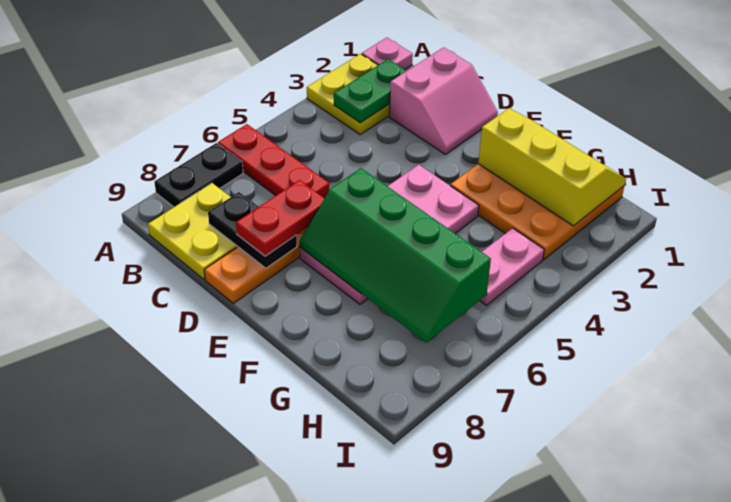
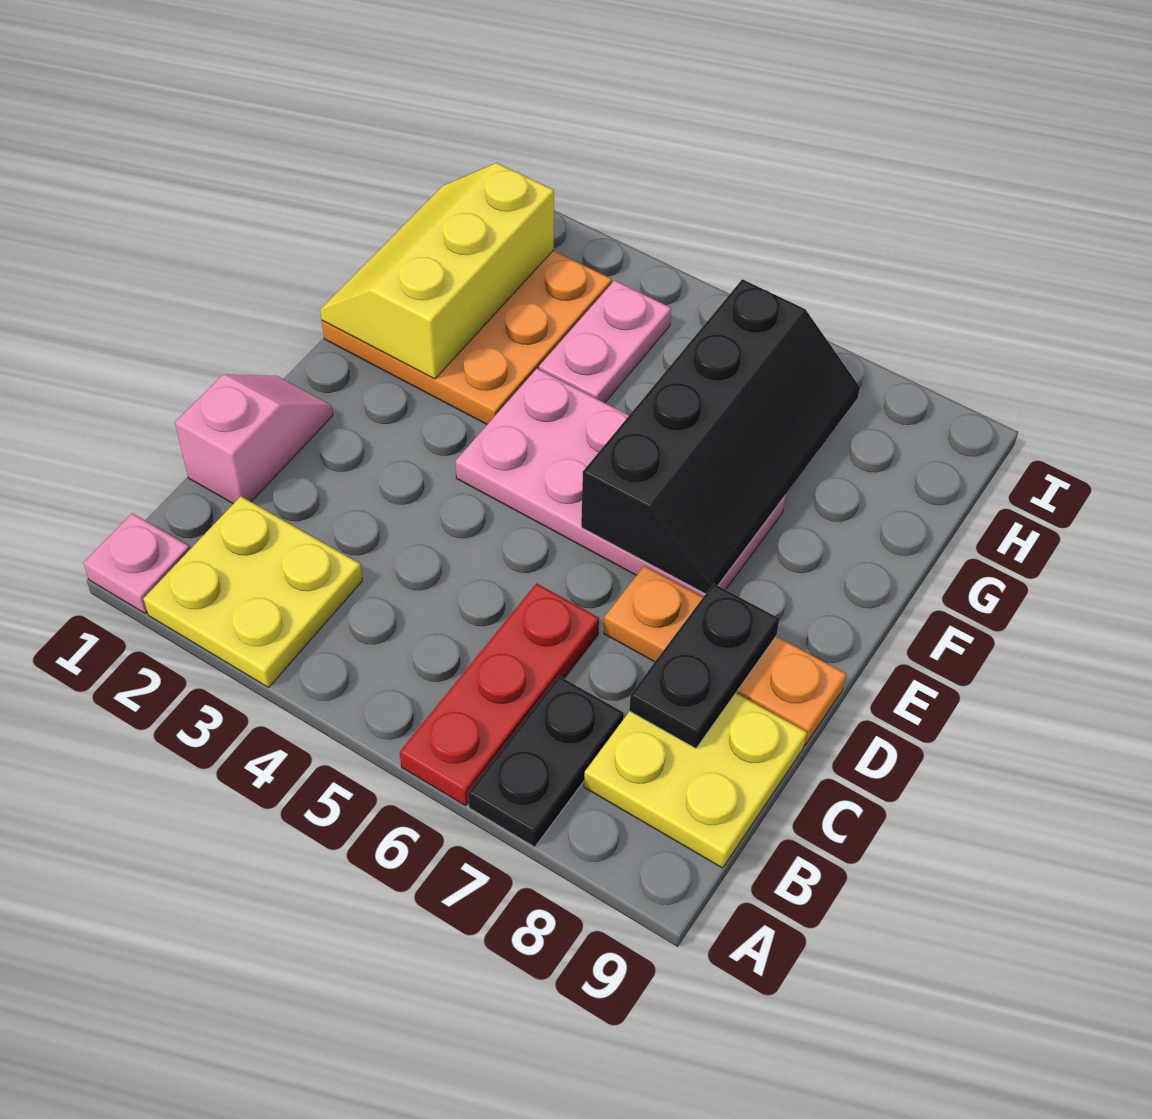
black plate A7:A8 level 1 -> black plate A7:B7 level 1
green plate B2:B3 level 2 -> none
pink slope C1:D2 level 1 top C -> pink slope C1:D1 level 1 top C
red plate D7:D8 level 3 -> none
green slope E6:H7 level 2 top 6 -> black slope E6:H7 level 2 top 6
pink plate H4:H5 level 1 -> pink plate G4:H4 level 1

